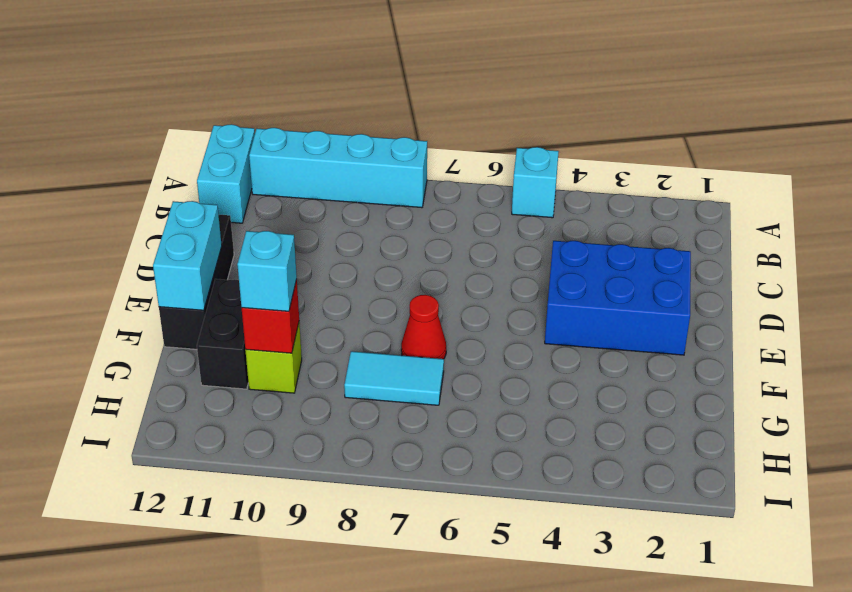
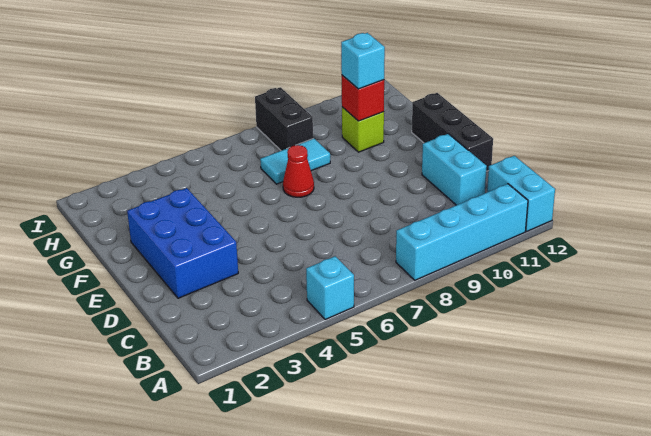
blue brick D2:E4 level 1 -> blue brick D2:F3 level 1
cyan brick E12:F12 level 2 -> cyan brick C11:D11 level 1
black brick F11:G11 level 1 -> black brick H8:I8 level 1

